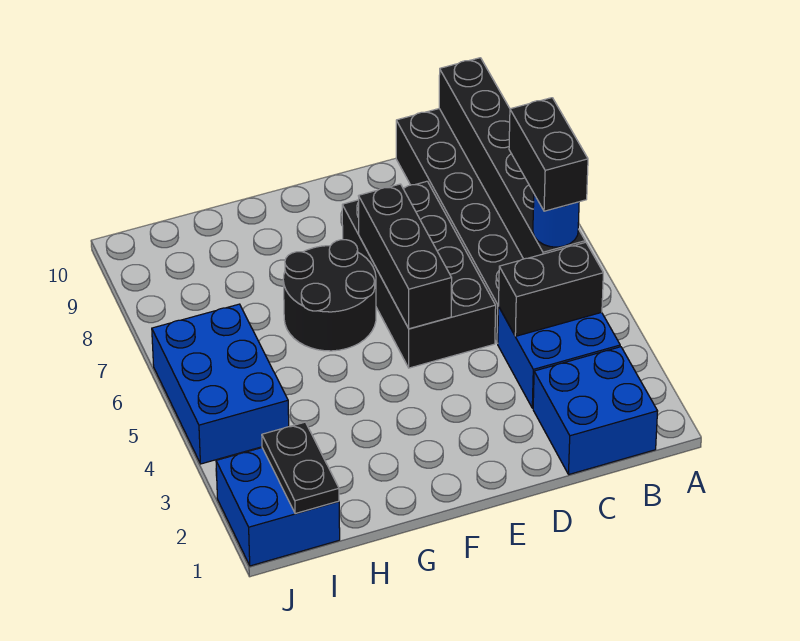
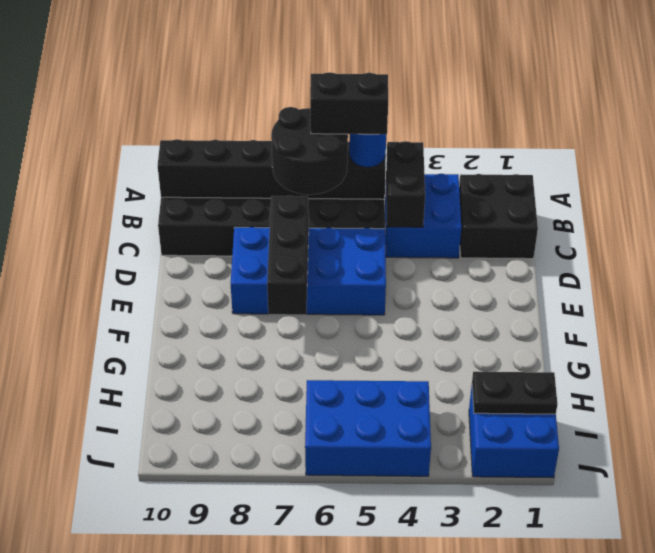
blue brick B1:C2 level 1 -> black brick B1:C2 level 1
black brick D5:E8 level 1 -> blue brick D5:E8 level 1
black brick E5:E7 level 2 -> black brick D7:F7 level 2
black round brick F6:G7 level 1 -> black round brick B6:C7 level 3

